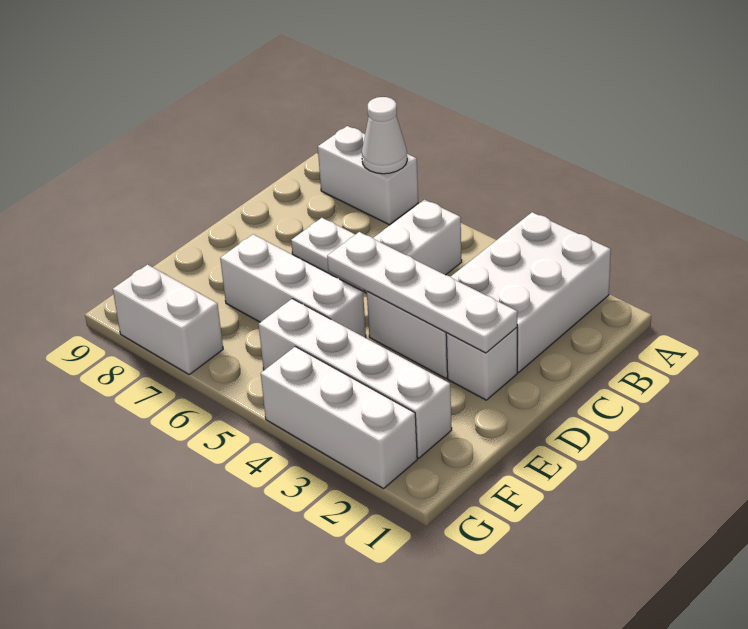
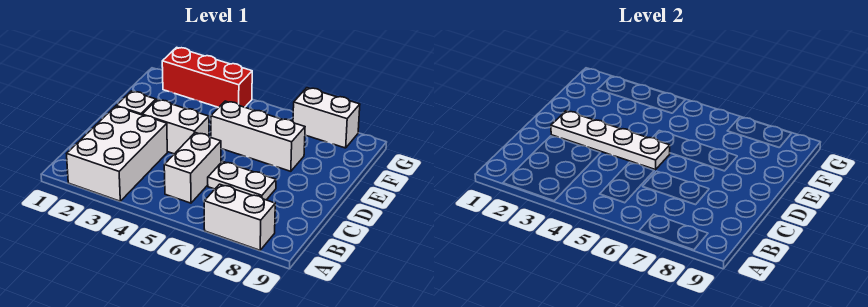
white cone A7 level 2 -> none
white brick F2:F5 level 1 -> none
white brick G2:G4 level 1 -> red brick G2:G4 level 1

